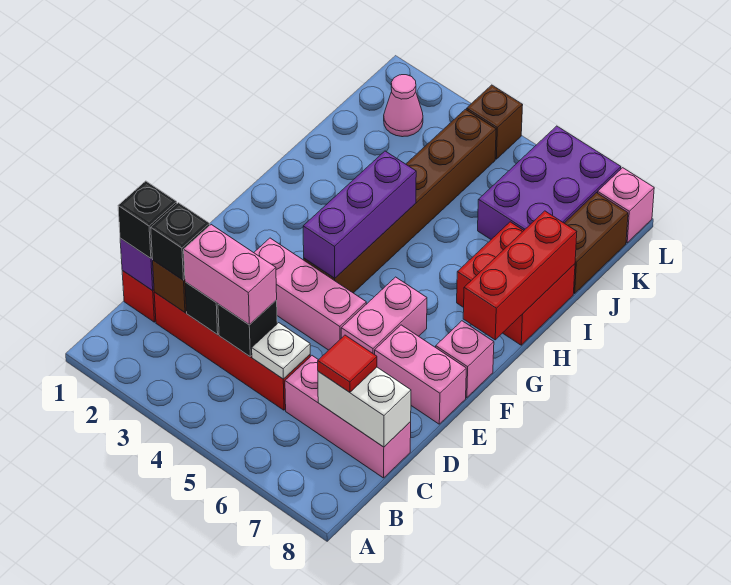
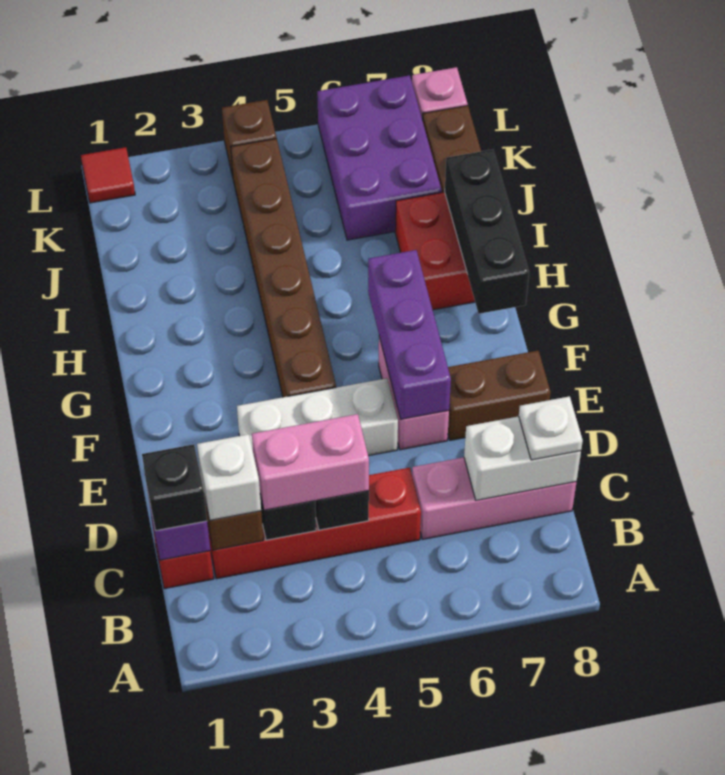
black brick C2 level 3 -> white brick C2 level 3
white plate C5 level 2 -> white plate C8 level 3
red tile C7 level 3 -> red tile L1 level 1
pink brick E3:E5 level 1 -> white brick E3:E5 level 1
pink brick E7:E8 level 1 -> brown brick E7:E8 level 1
purple brick F4:H4 level 2 -> purple brick E6:G6 level 2
pink brick F8 level 1 -> none
red brick G8:I8 level 2 -> black brick G8:I8 level 2
pink cone K2 level 1 -> none

